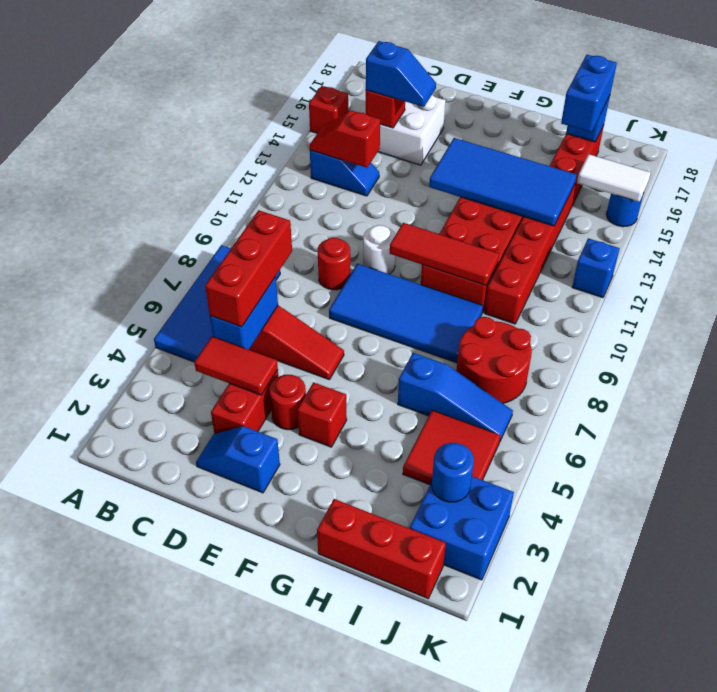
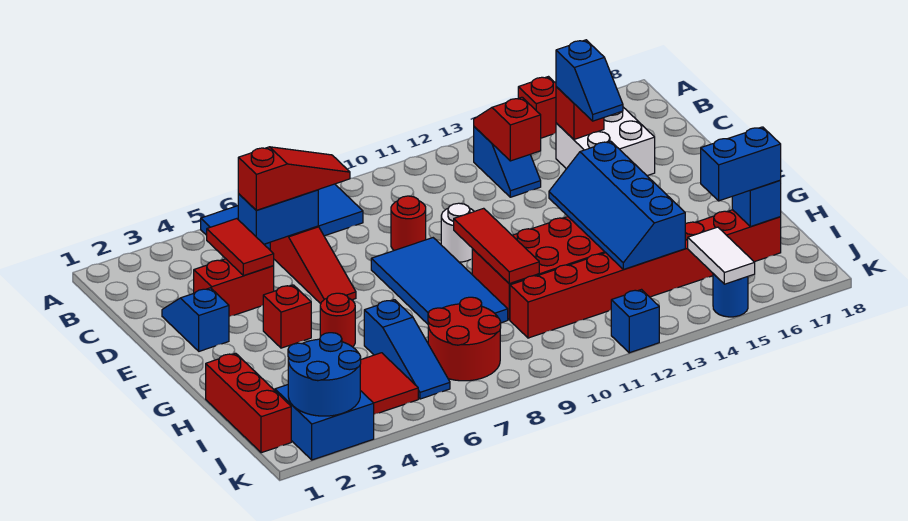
red brick C5:C7 level 3 -> red slope C5:C7 level 3 top 5
red round brick E4 level 1 -> red round brick G5 level 1
blue tile F13:I14 level 2 -> blue slope F13:I14 level 2 top 14
blue round brick J3 level 2 -> blue round brick J2:K3 level 2

